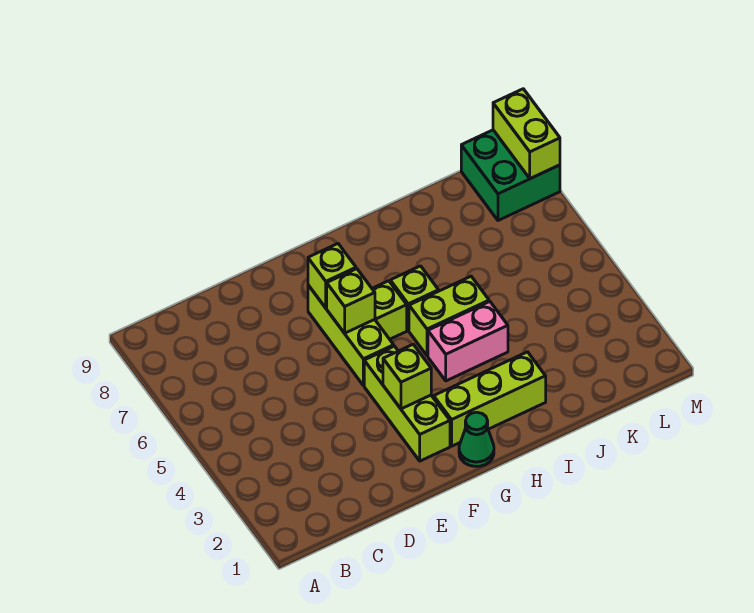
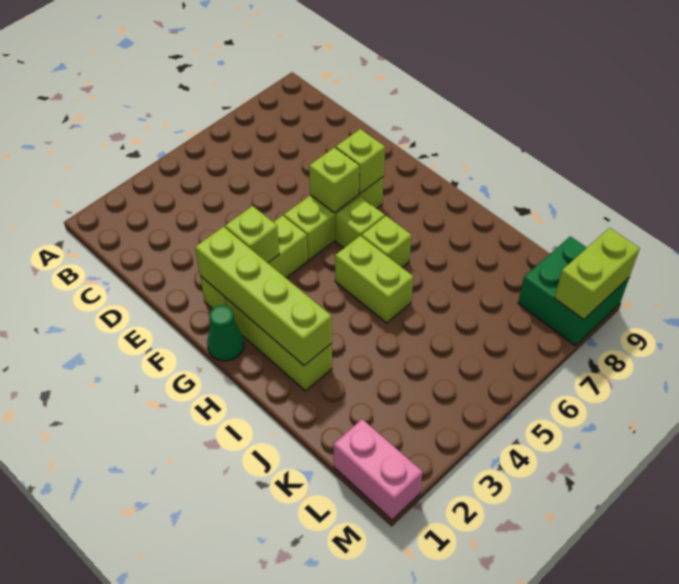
none -> lime brick F2:I2 level 2
pink brick H4:I4 level 1 -> pink brick L1:M1 level 1

